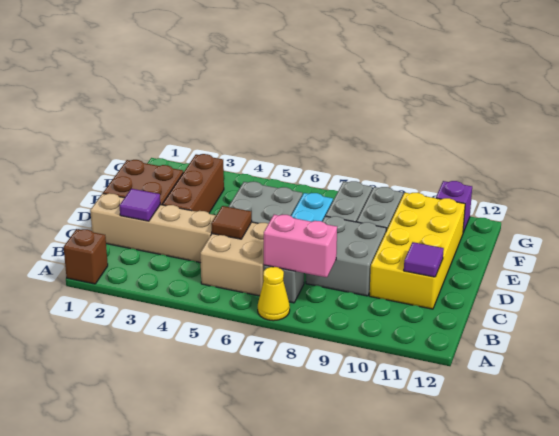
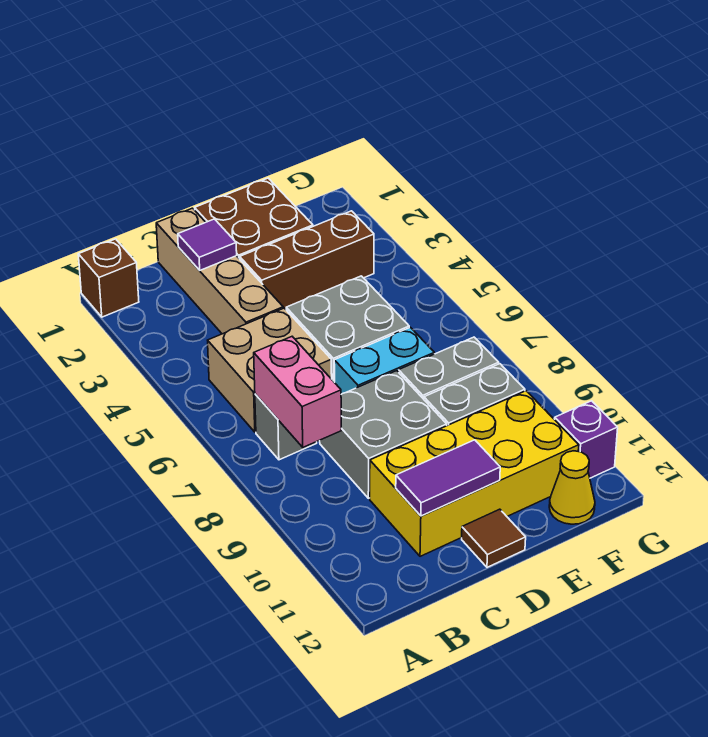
yellow cone A7 level 1 -> yellow cone F12 level 1
brown tile C5 level 2 -> brown tile D12 level 1
purple tile C11 level 2 -> purple tile C11:D11 level 2

